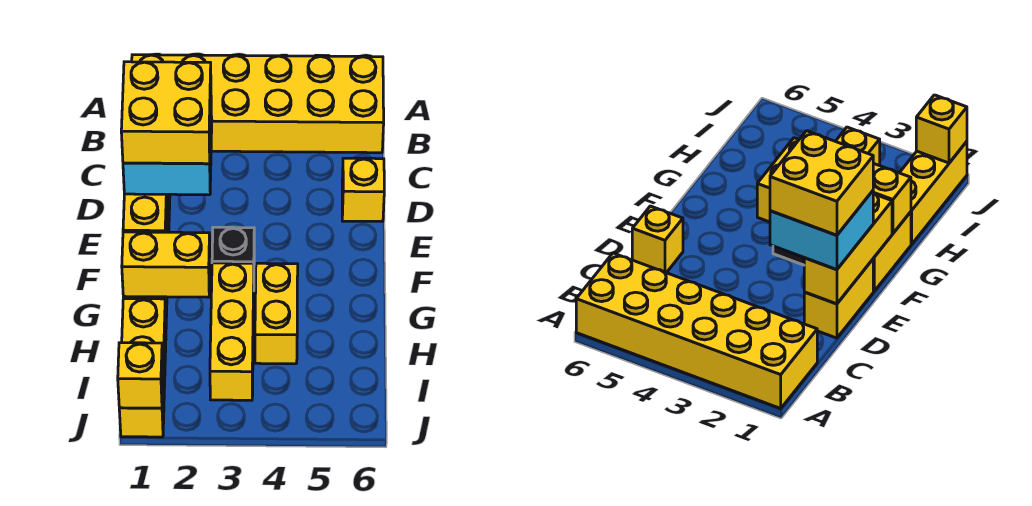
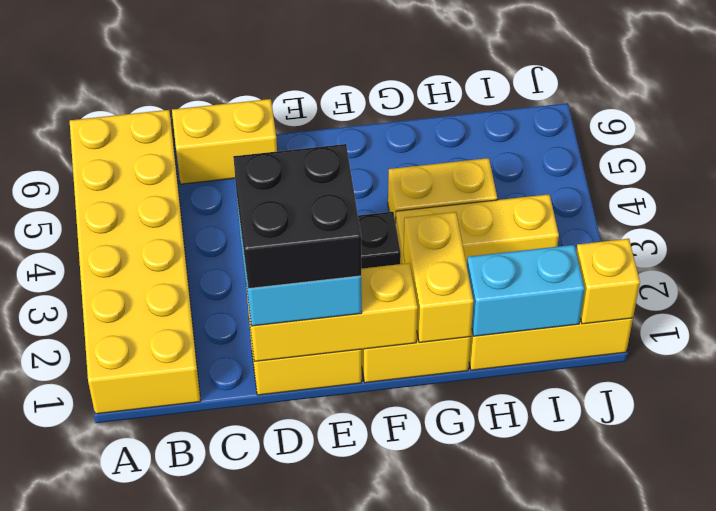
yellow brick D1:E2 level 4 -> black brick D1:E2 level 4
yellow brick D6 level 1 -> yellow brick C6:D6 level 1
none -> cyan brick H1:I1 level 2

